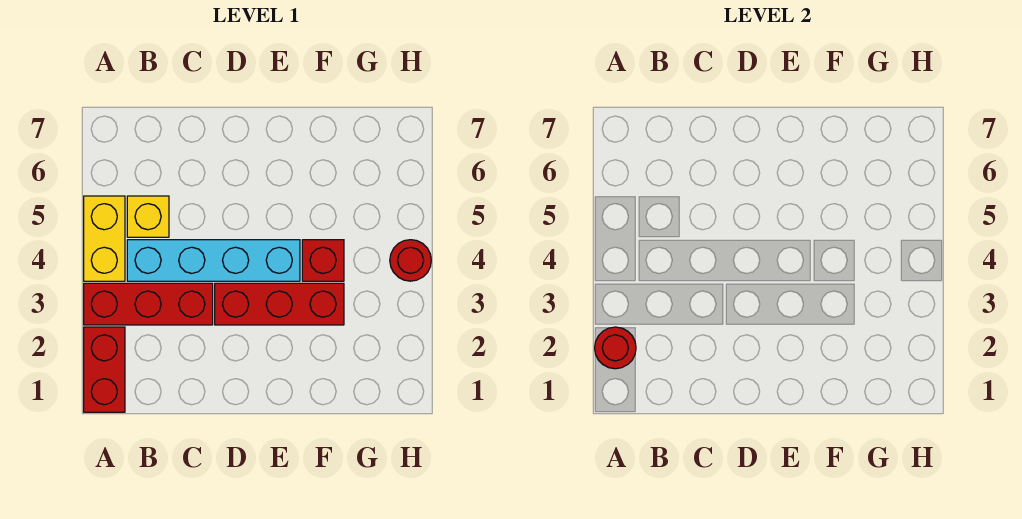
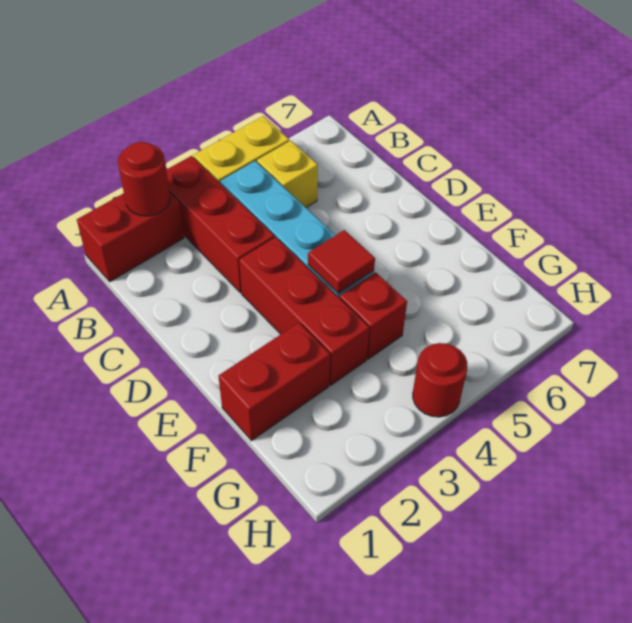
none -> red tile E4 level 2
none -> red brick F1:F2 level 1

